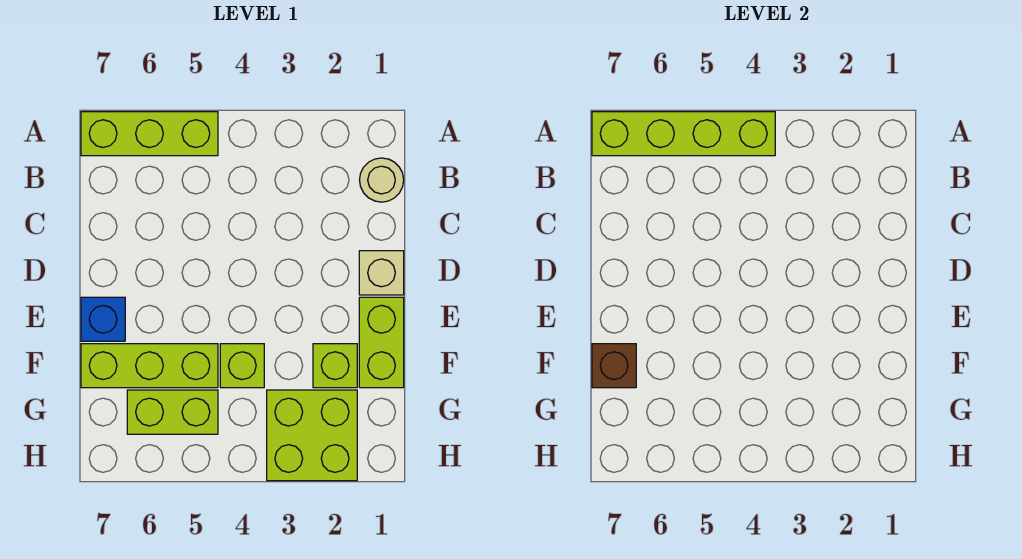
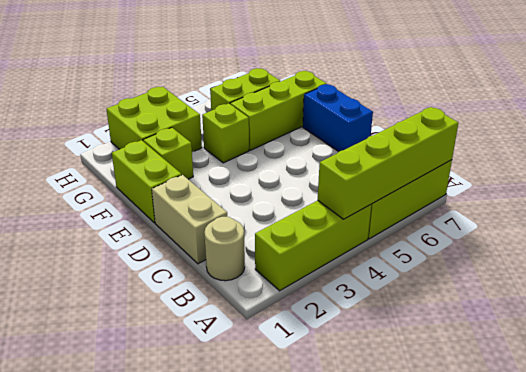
none -> lime brick A2:A4 level 1
tan brick D1 level 1 -> tan brick C1:D1 level 1
blue brick E7 level 1 -> blue brick D7:E7 level 1
brown brick F7 level 2 -> none

